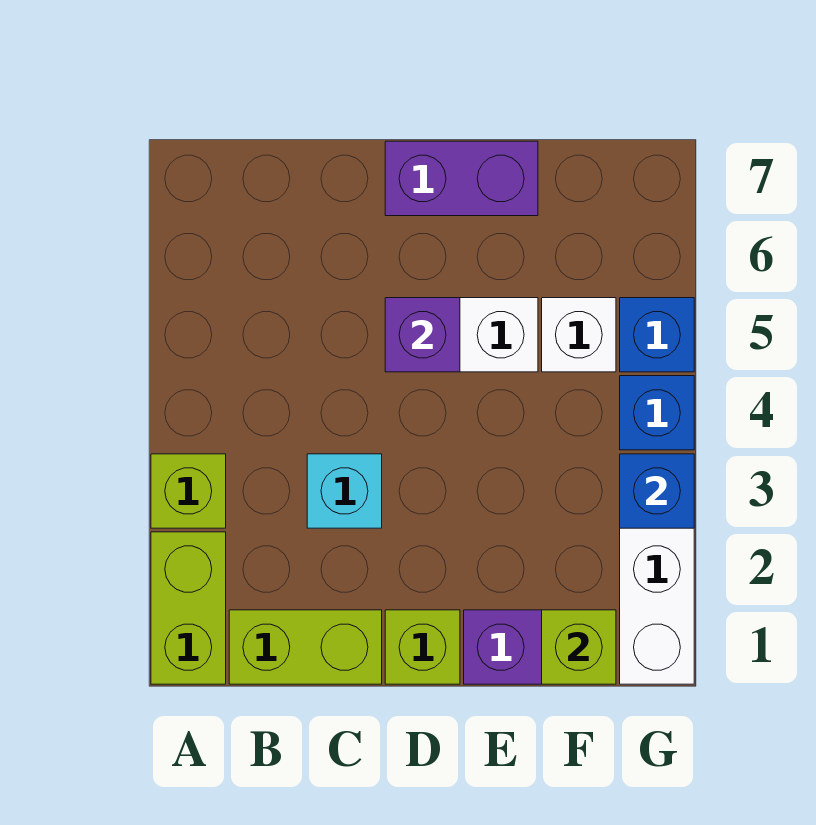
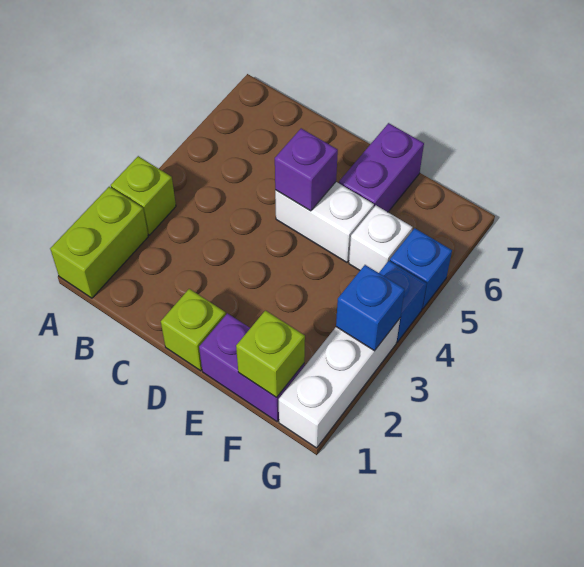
lime brick B1:C1 level 1 -> none
cyan brick C3 level 1 -> none
purple brick D7:E7 level 1 -> purple brick E6:E7 level 1

